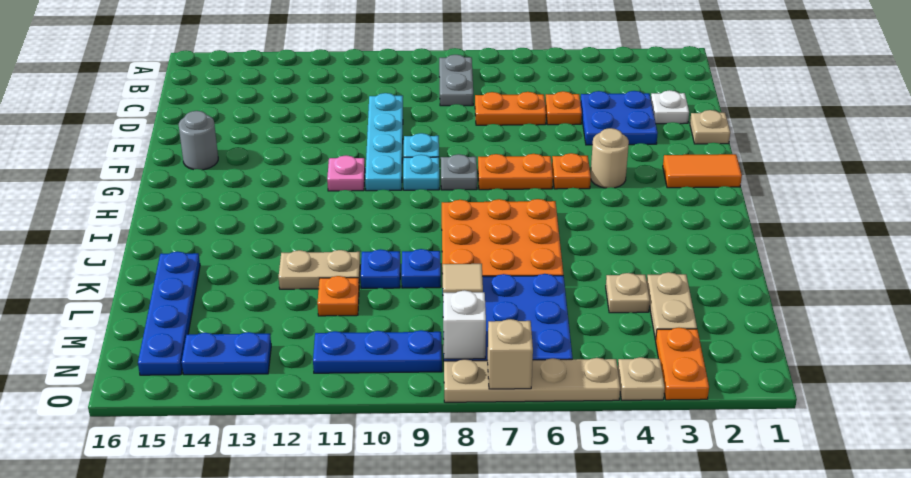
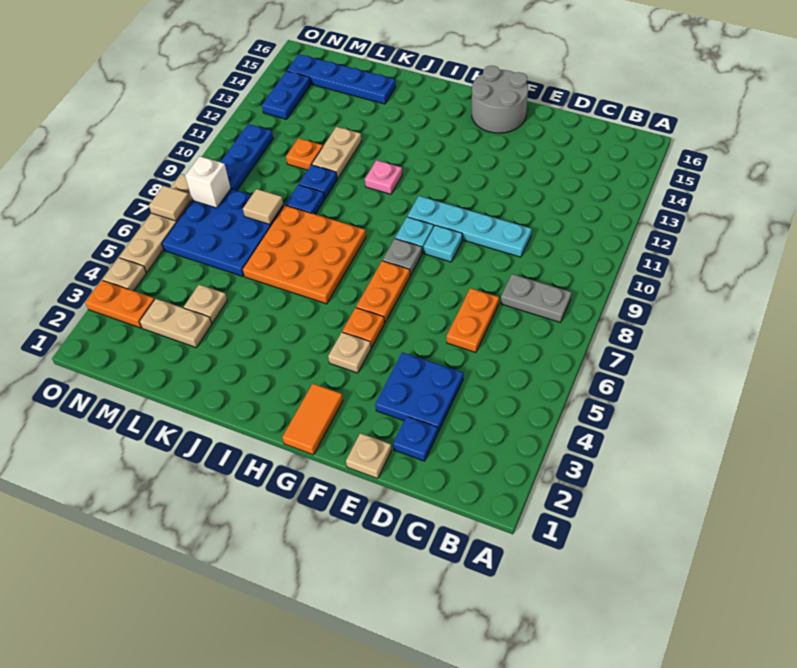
white plate D2 level 1 -> blue plate D2 level 1
orange plate D5 level 1 -> none
grey round brick F15 level 1 -> grey round brick F15:G16 level 1
tan round brick G4 level 1 -> tan plate G4 level 1
pink plate G11 level 1 -> pink plate I11 level 1
tan brick O7 level 2 -> tan tile O7 level 2

